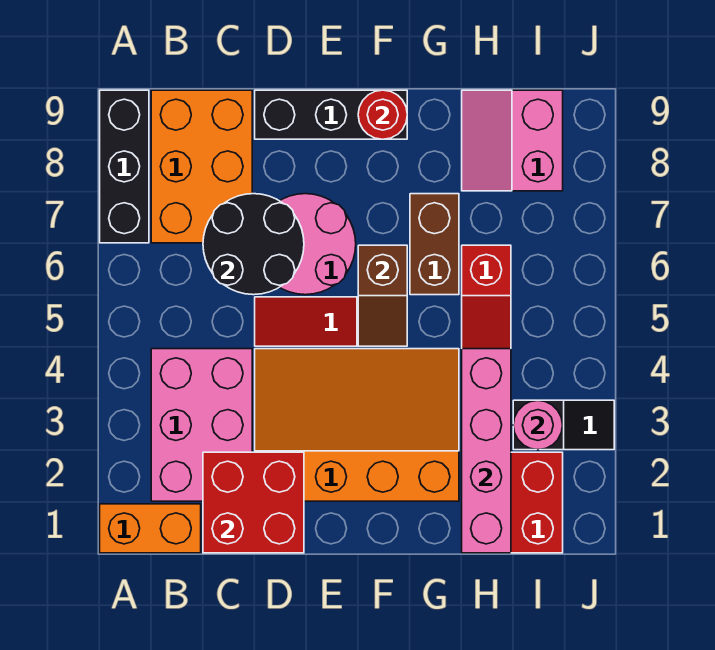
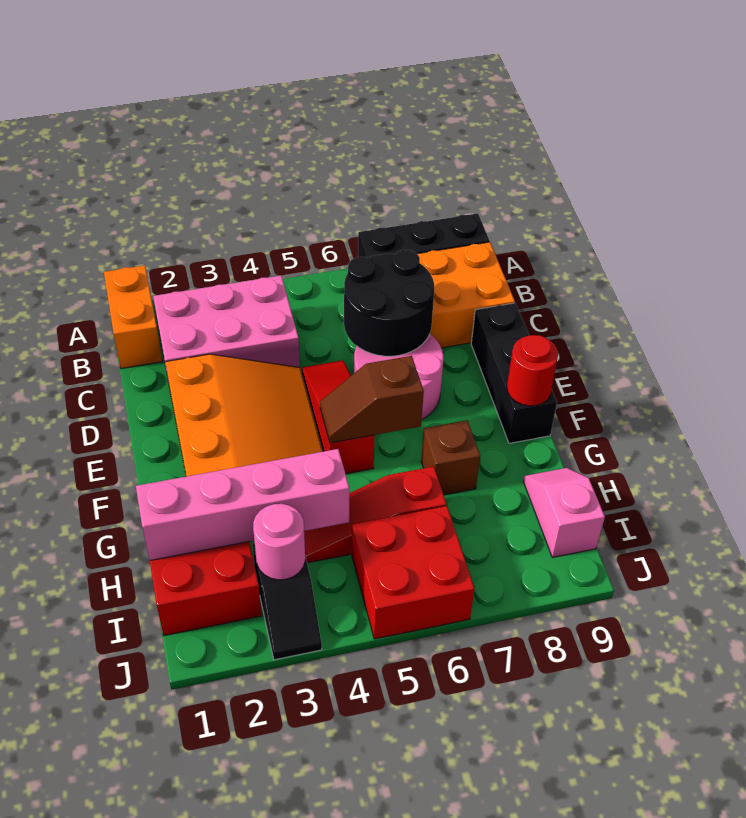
red brick C1:D2 level 2 -> red brick I5:J6 level 1
brown brick G6:G7 level 1 -> brown brick G7 level 1
pink slope H8:I9 level 1 top I -> pink slope H9:I9 level 1 top I

